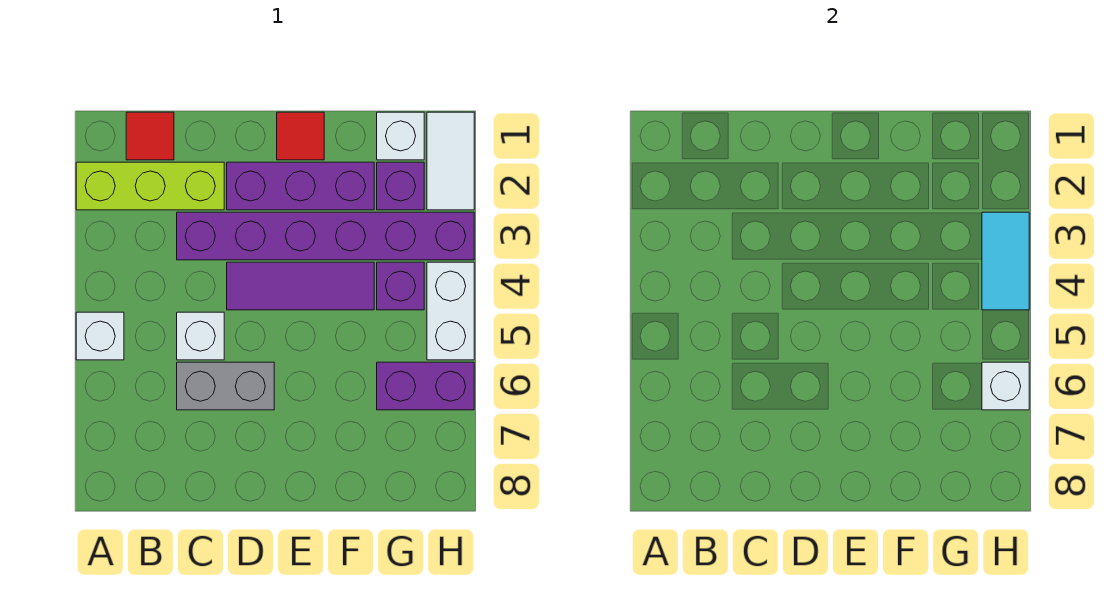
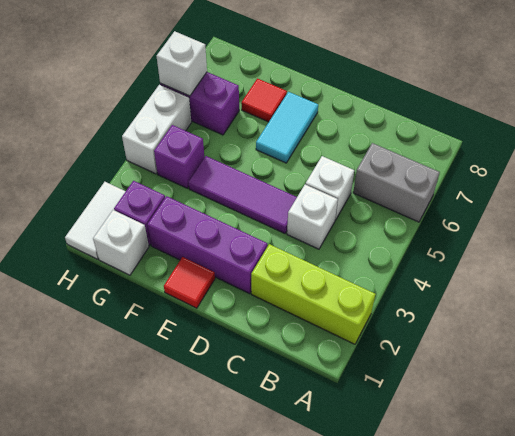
white brick A5 level 1 -> white brick C4 level 1
red tile B1 level 1 -> red tile F7 level 1
purple brick C3:H3 level 1 -> none
grey brick C6:D6 level 1 -> grey brick A6:B6 level 1
cyan tile H3:H4 level 2 -> cyan tile E6:E7 level 1

